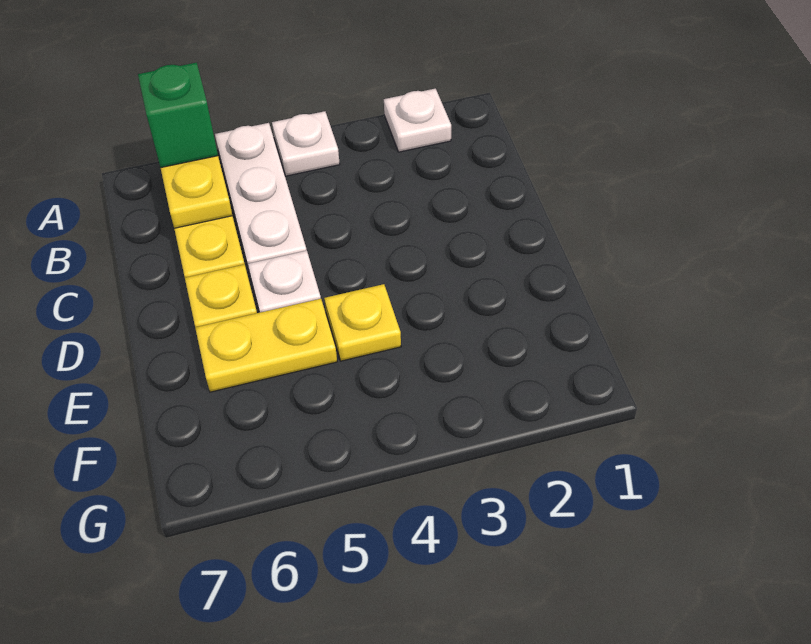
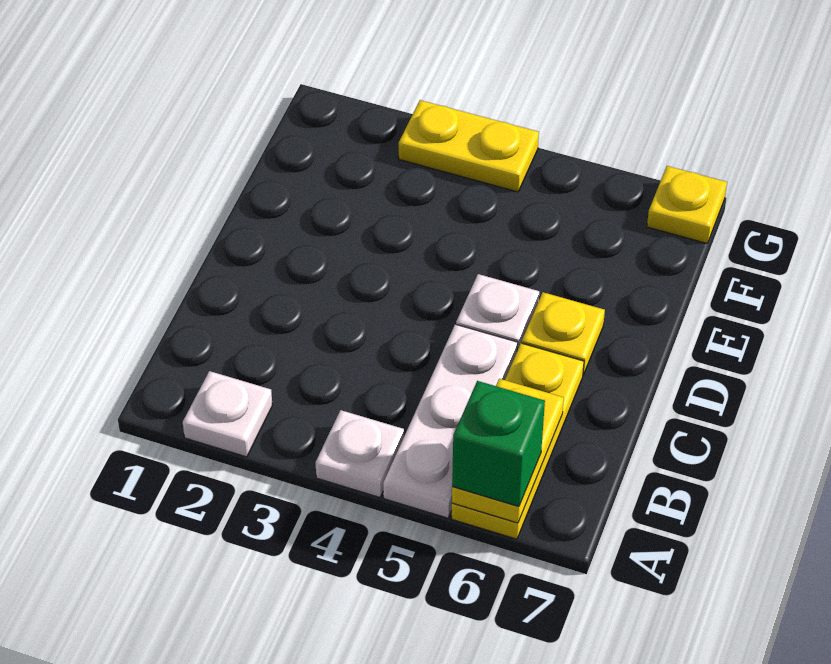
yellow plate E4 level 1 -> yellow plate G7 level 1
yellow plate E5:E6 level 1 -> yellow plate G3:G4 level 1

